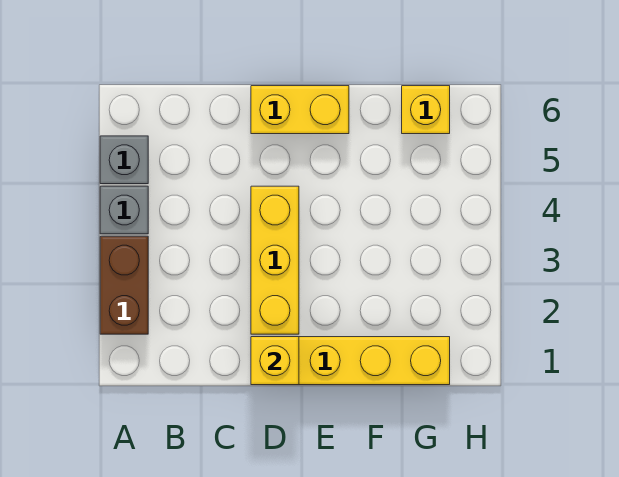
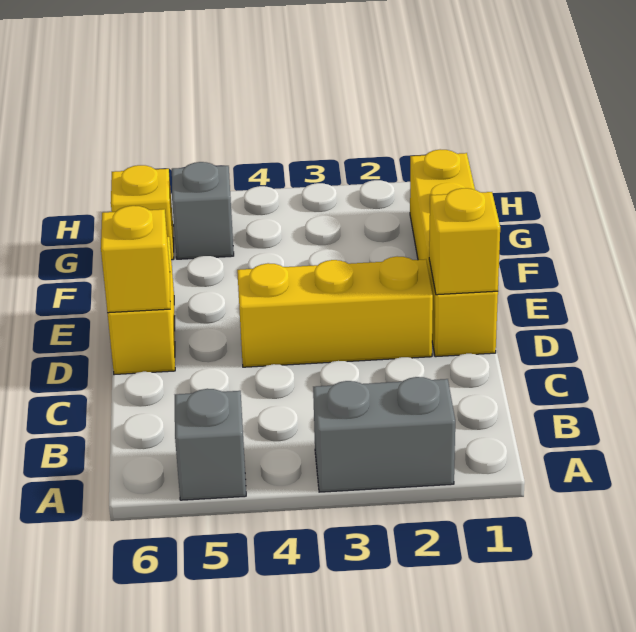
brown brick A2:A3 level 1 -> grey brick A2:A3 level 1
grey brick A4 level 1 -> grey brick G5 level 1
none -> yellow brick D6 level 2

